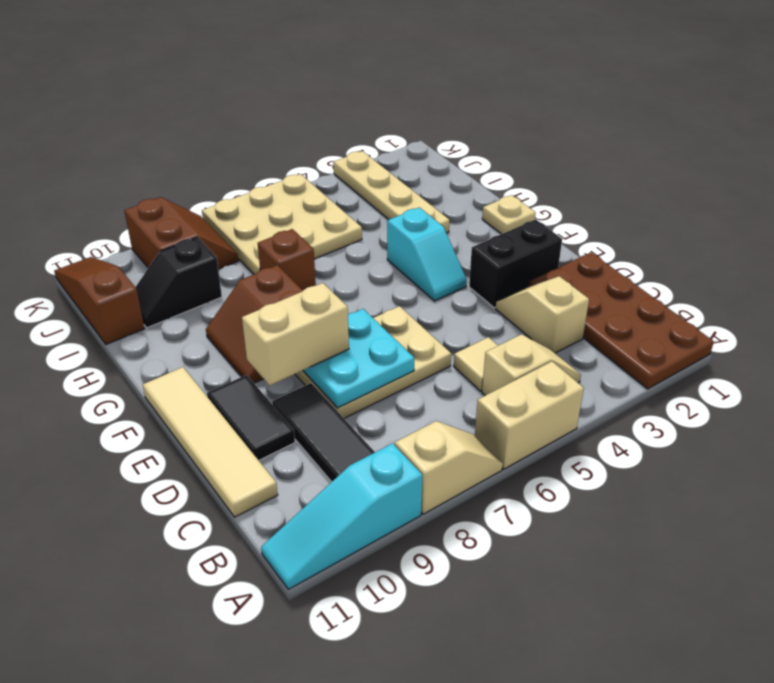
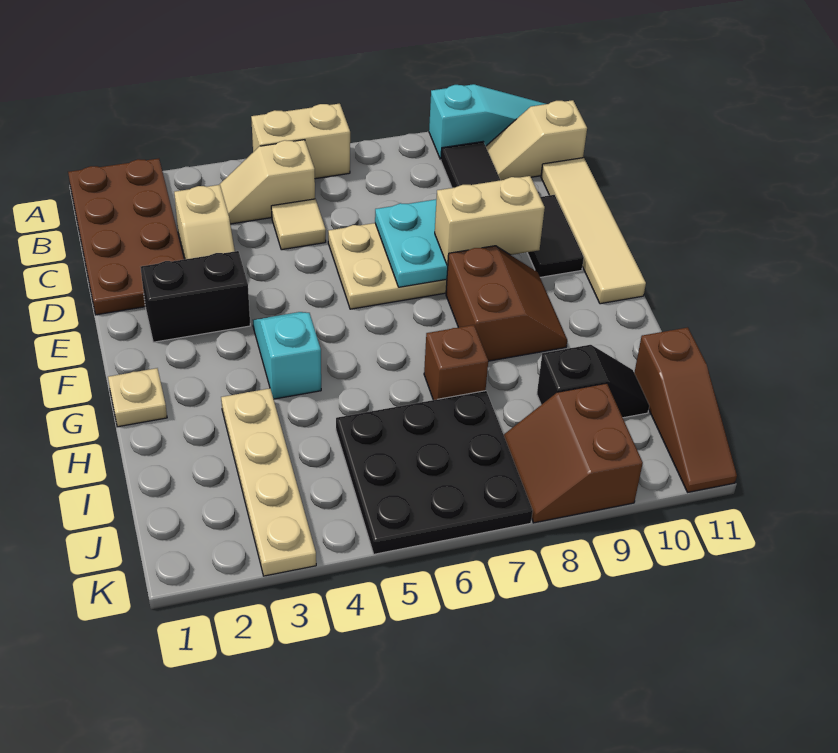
tan slope A7:A8 level 1 top 8 -> tan slope B10:B11 level 1 top 11
tan plate I5:K7 level 1 -> black plate I5:K7 level 1

